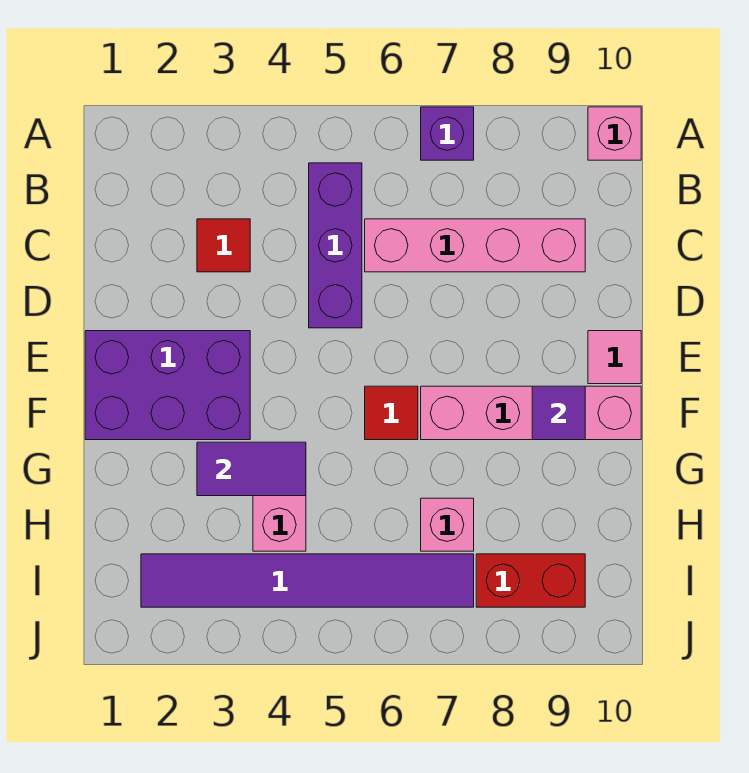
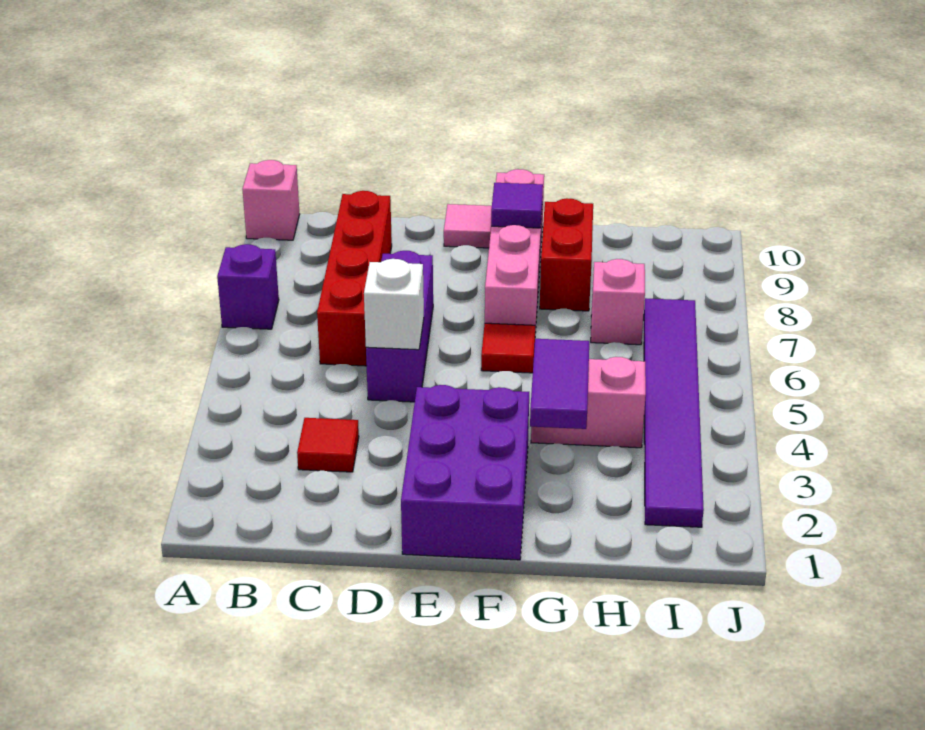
purple brick B5:D5 level 1 -> purple brick D5:D7 level 1
pink brick C6:C9 level 1 -> red brick C6:C9 level 1
none -> white brick D5 level 2
red brick I8:I9 level 1 -> red brick G8:G9 level 1

